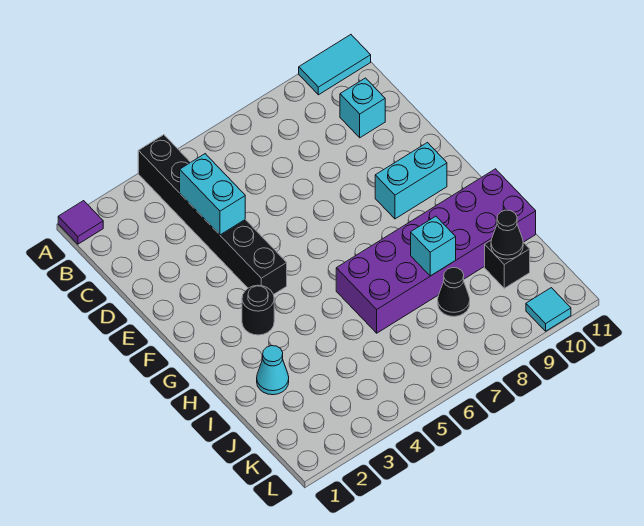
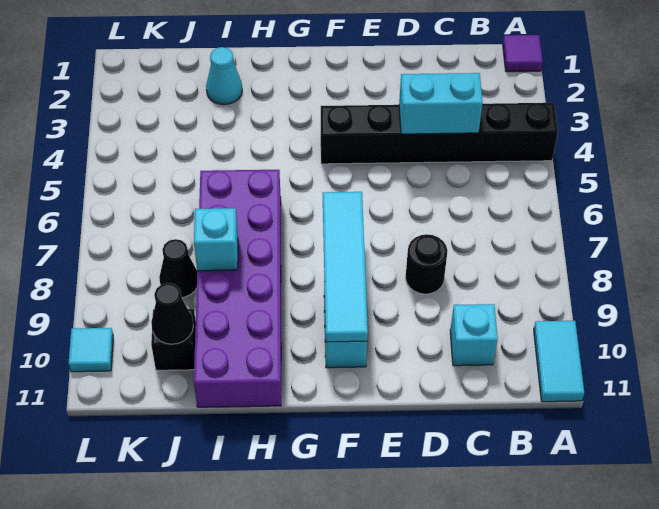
none -> cyan tile F7:F10 level 2
black round brick G3 level 1 -> black round brick D8 level 1

